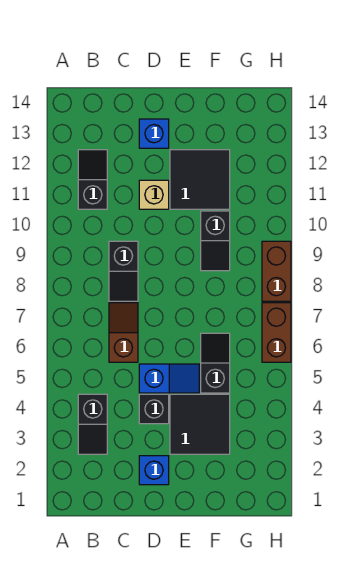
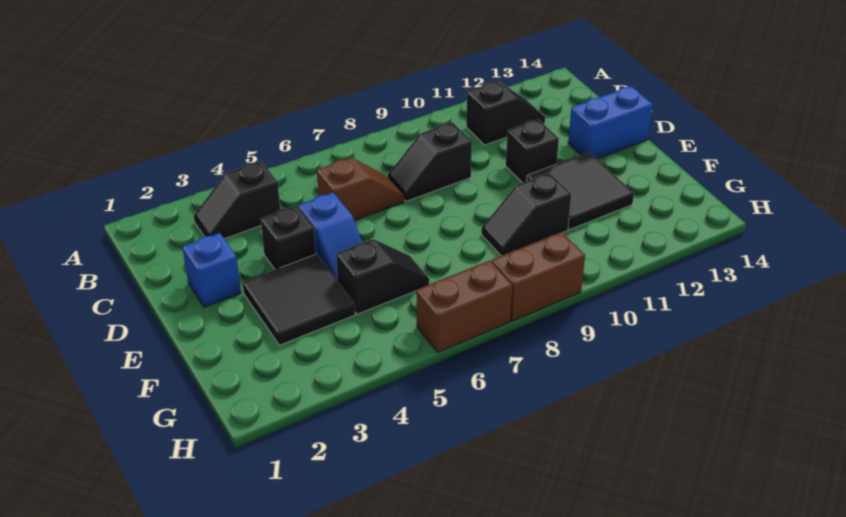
tan brick D11 level 1 -> black brick D11 level 1
blue brick D13 level 1 -> blue brick D13:D14 level 1

